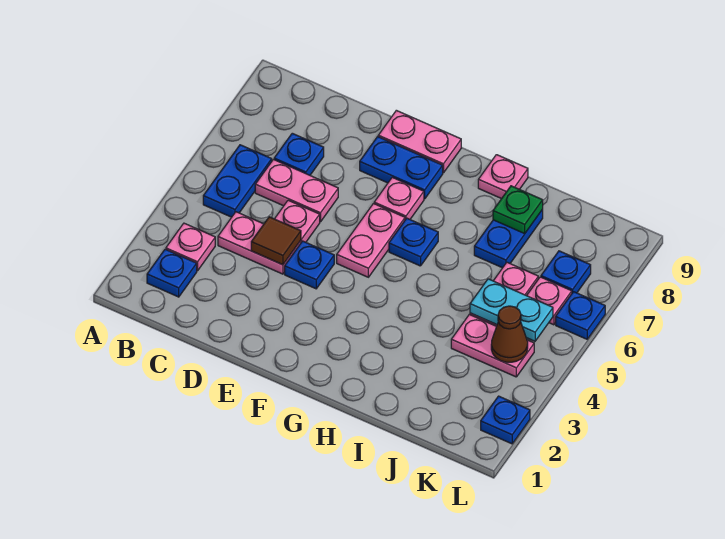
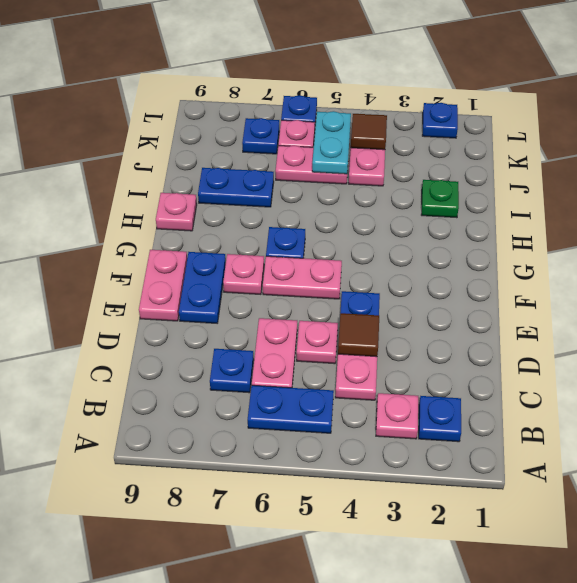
green plate I8 level 2 -> green plate I2 level 1
brown cone K4 level 2 -> brown tile K4 level 2

